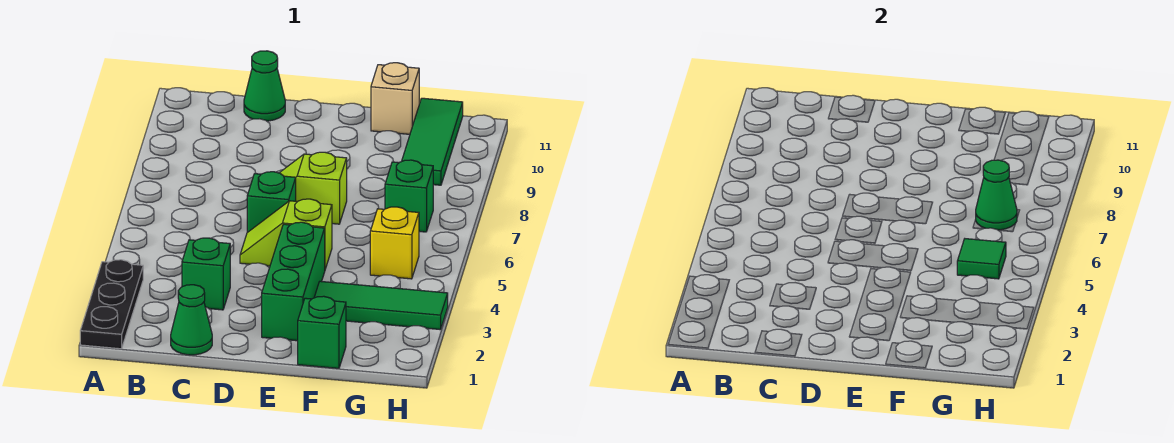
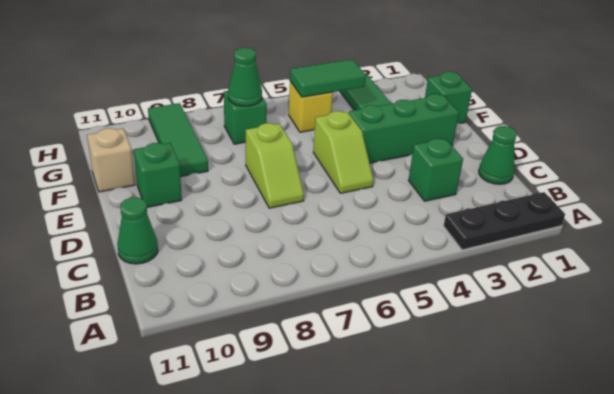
green brick D6 level 1 -> green brick E10 level 1
green tile G5 level 2 -> green tile G4:G5 level 2
green tile G9:G11 level 1 -> green tile F9:H9 level 1

